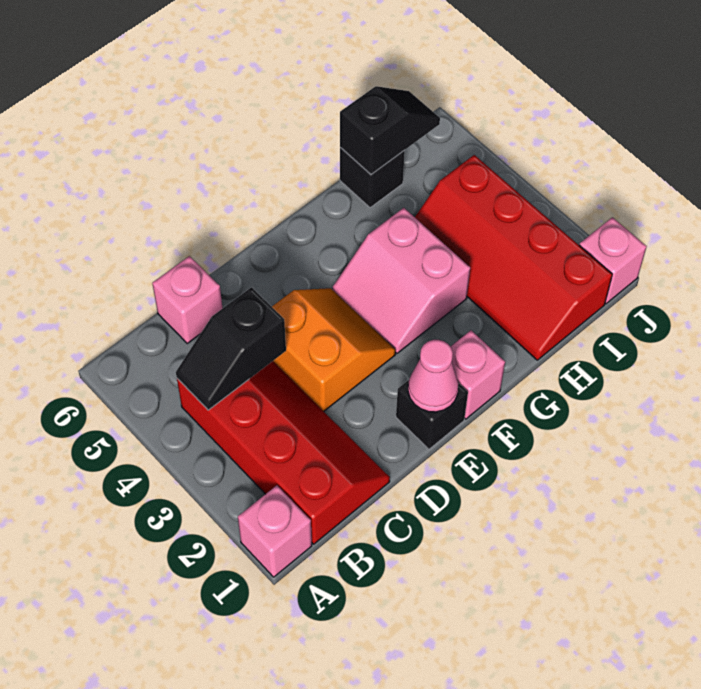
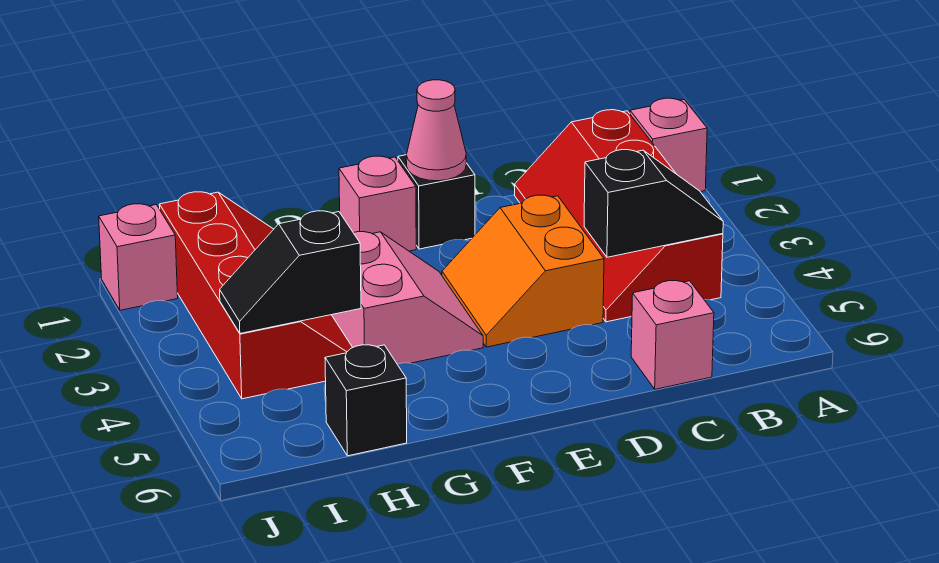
black slope H6:I6 level 2 top H -> black slope H4:I4 level 2 top H

